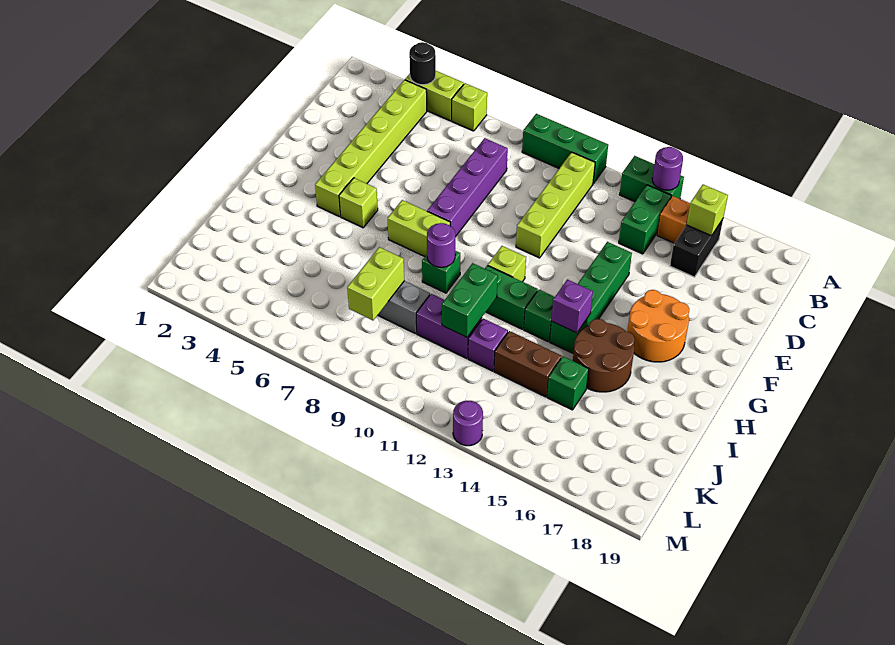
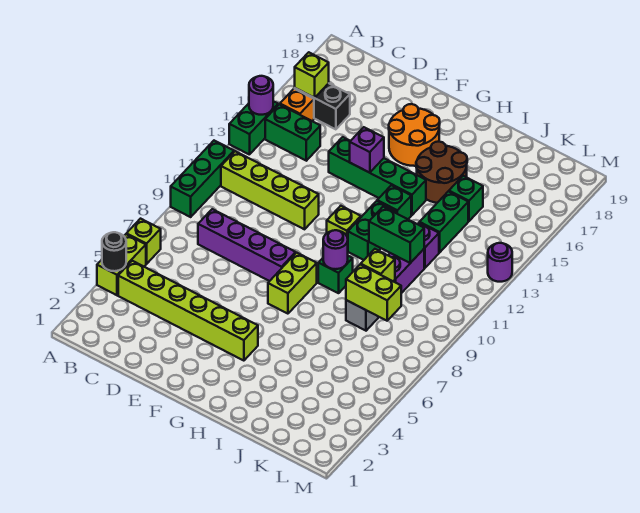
lime brick G5 level 1 -> lime brick J9 level 2
purple brick H14 level 2 -> purple brick F14 level 2
brown brick J13:J14 level 1 -> green brick J13:J14 level 1

